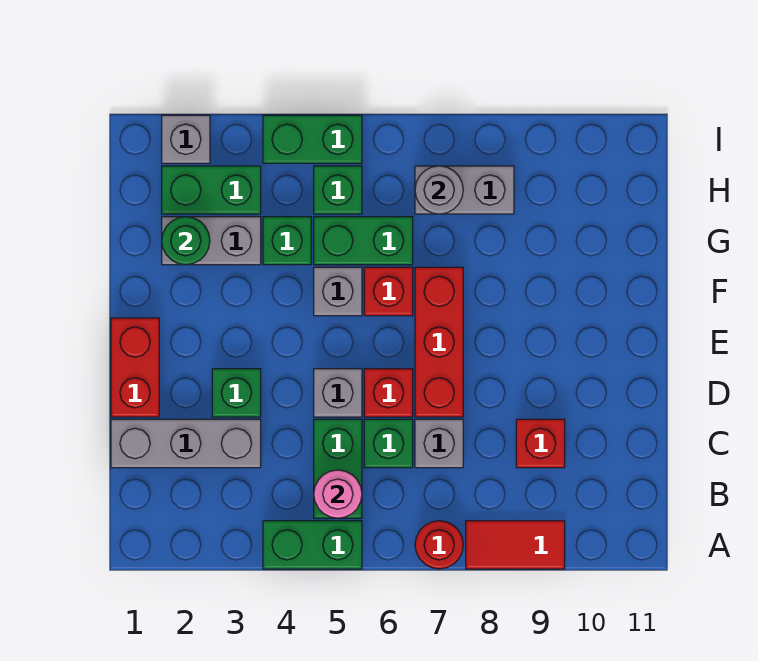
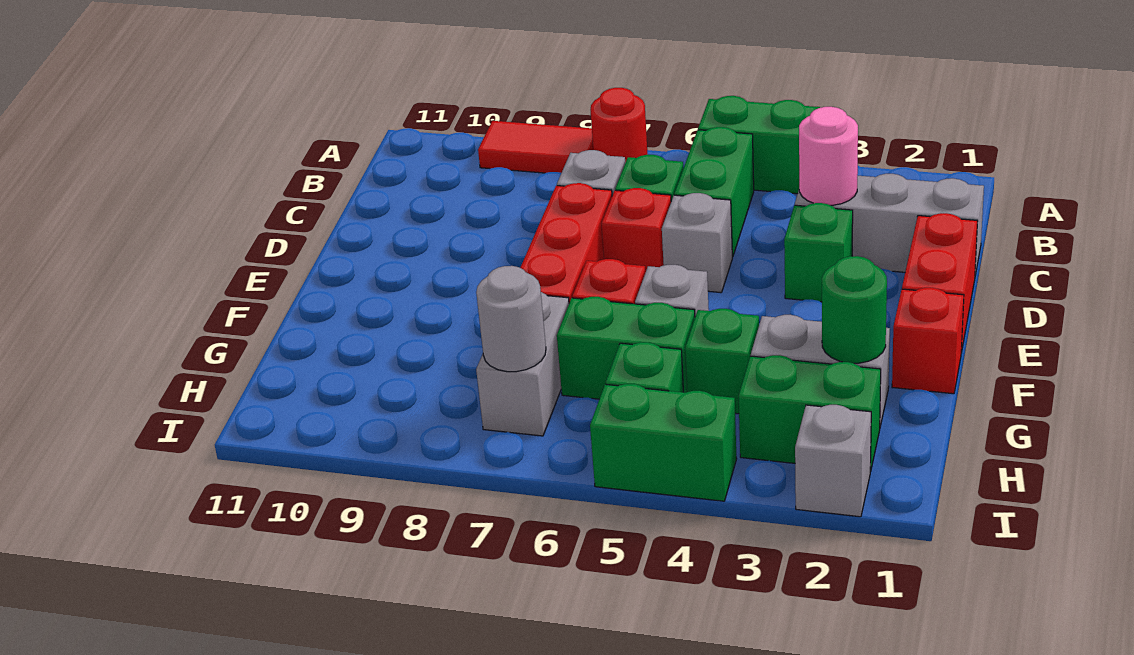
pink round brick B5 level 2 -> pink round brick C3 level 2
red brick C9 level 1 -> red brick F1 level 1
grey brick H7:H8 level 1 -> grey brick G7:H7 level 1

